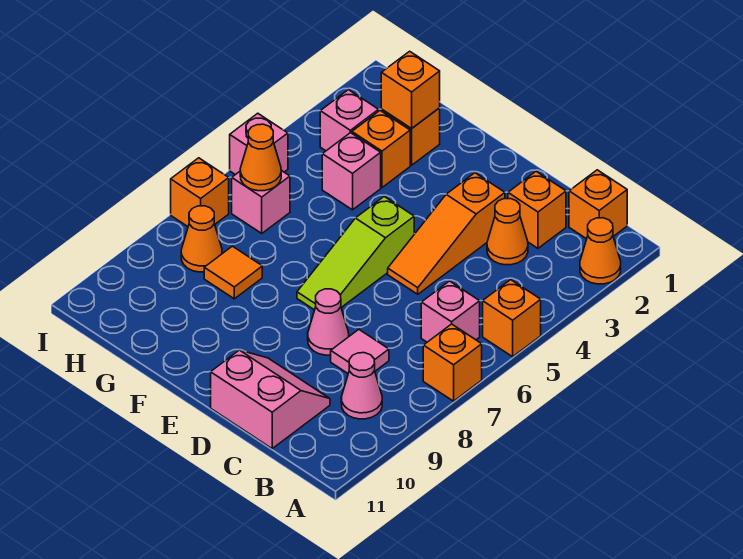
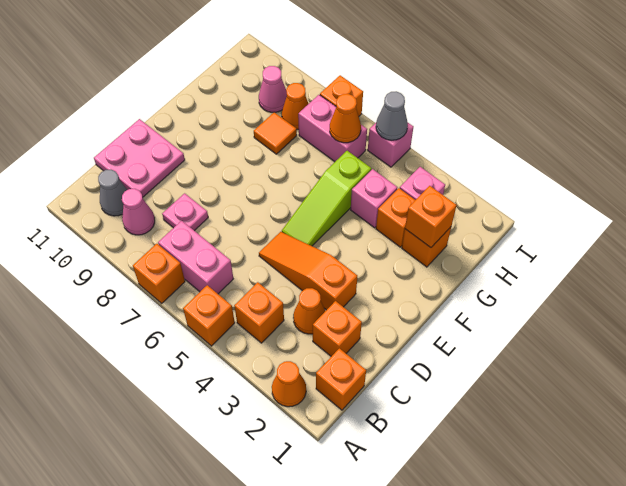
none -> orange brick B4 level 1
pink brick B6 level 1 -> pink brick B6:B7 level 1
none -> grey cone B10 level 1
pink tile C8 level 1 -> pink plate C8 level 1
pink slope C10:D11 level 1 top 11 -> pink plate C10:D11 level 1
pink cone D8 level 1 -> pink cone H9 level 1
lime slope E5:E7 level 1 top 5 -> lime slope E5:G5 level 1 top G
pink brick H6 level 1 -> pink brick H6:H7 level 1
none -> grey cone I5 level 2

